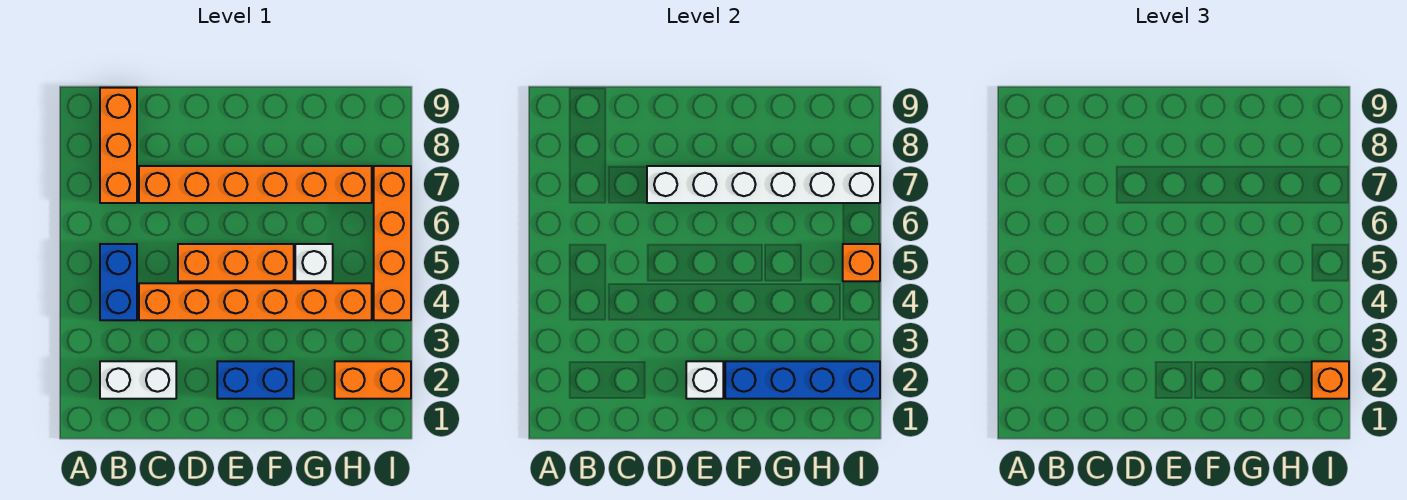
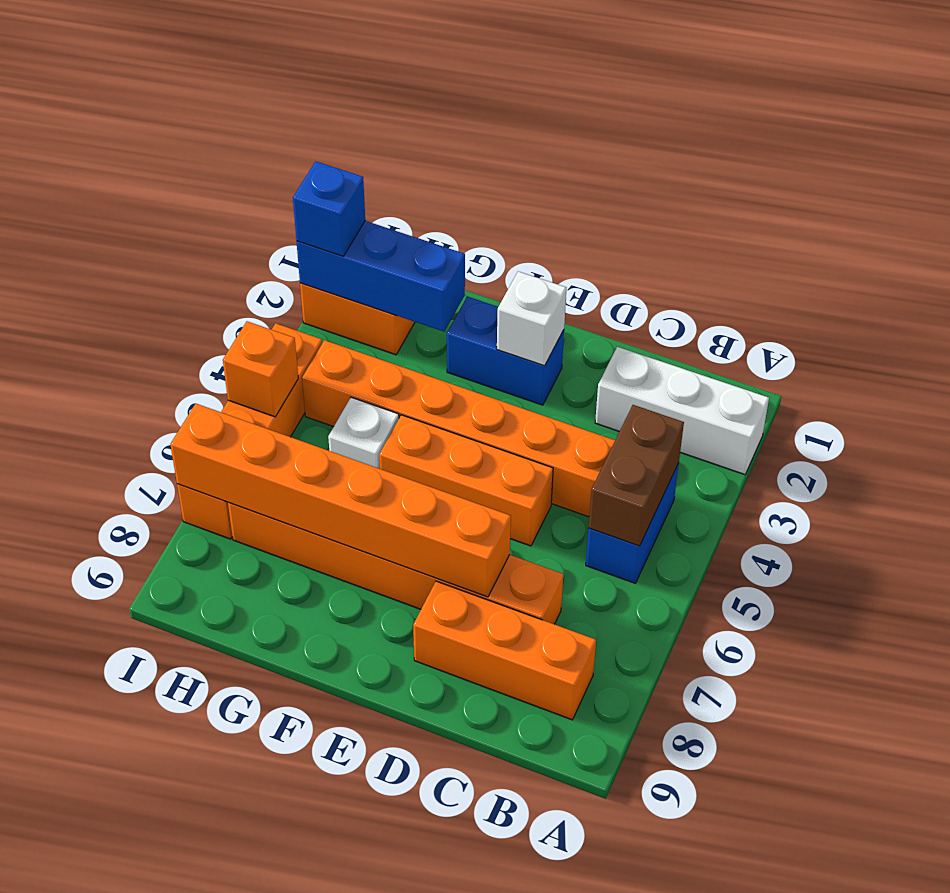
white brick B2:C2 level 1 -> white brick A2:C2 level 1
none -> brown brick B4:B5 level 2
orange brick B7:B9 level 1 -> orange brick B8:D8 level 1
white brick D7:I7 level 2 -> orange brick D7:I7 level 2
blue brick F2:I2 level 2 -> blue brick G2:I2 level 2
orange brick I2 level 3 -> blue brick I2 level 3

